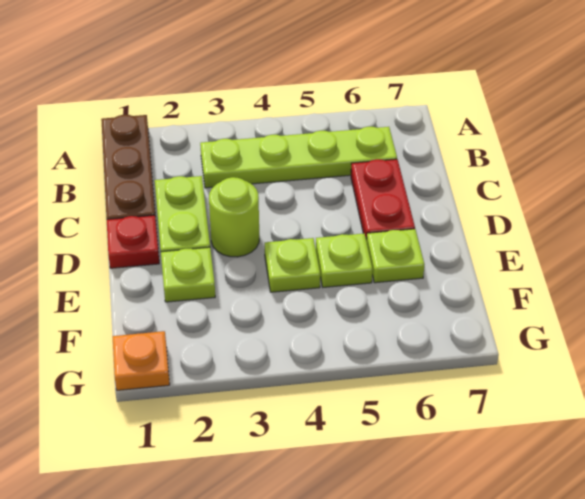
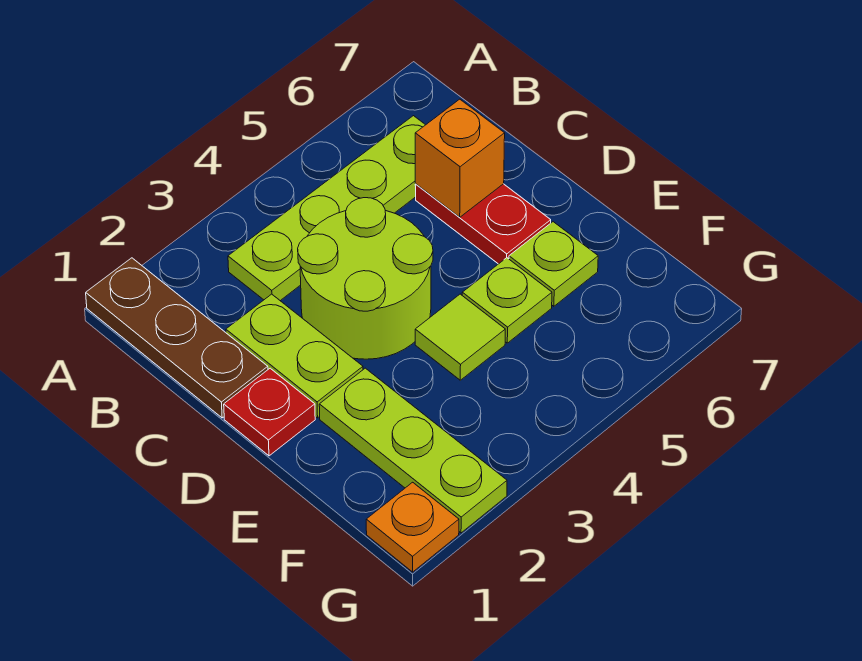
none -> orange brick C6 level 2
lime round brick D3 level 1 -> lime round brick C3:D4 level 1
lime plate E2 level 1 -> lime plate E2:G2 level 1
lime plate E4 level 1 -> lime tile E4 level 1

